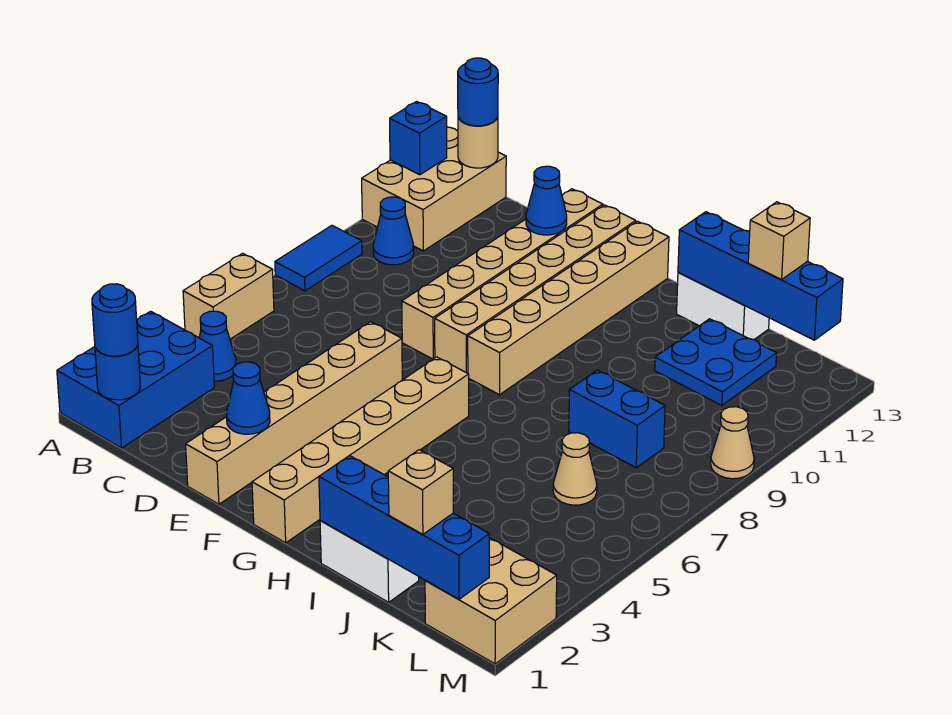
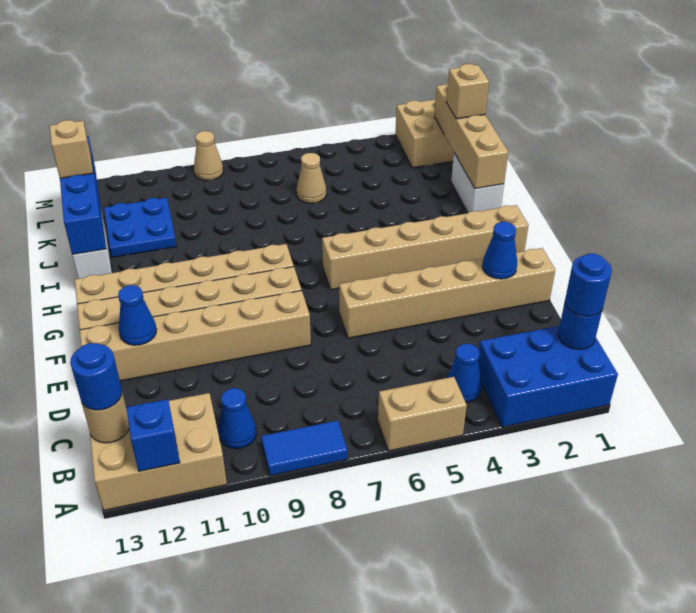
blue brick I1:L1 level 2 -> tan brick I1:L1 level 2
blue brick J8:K8 level 1 -> none

